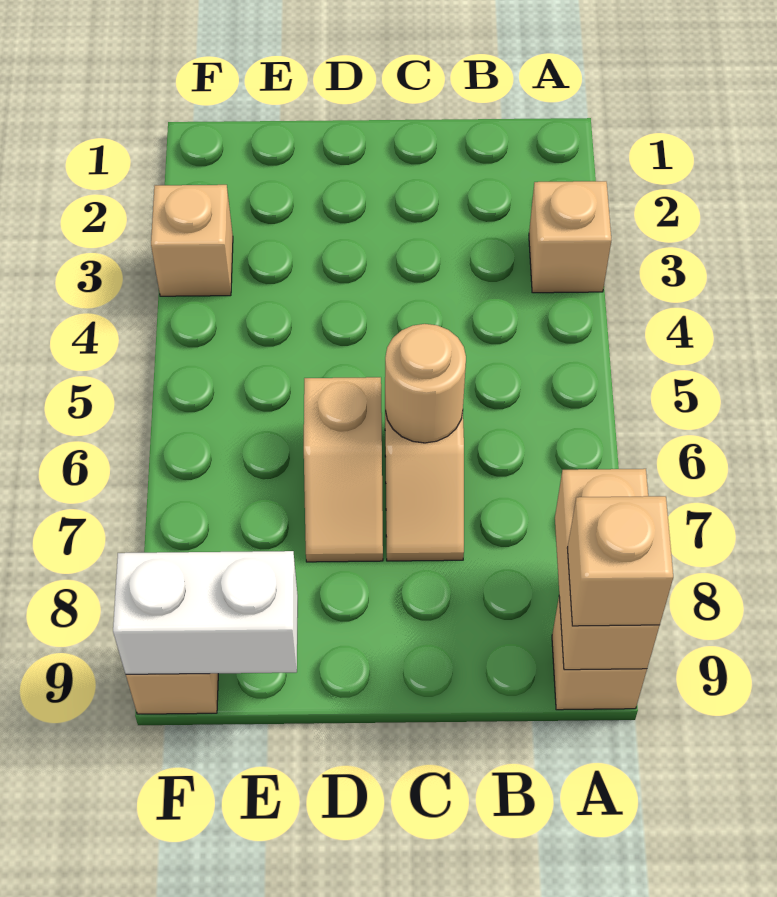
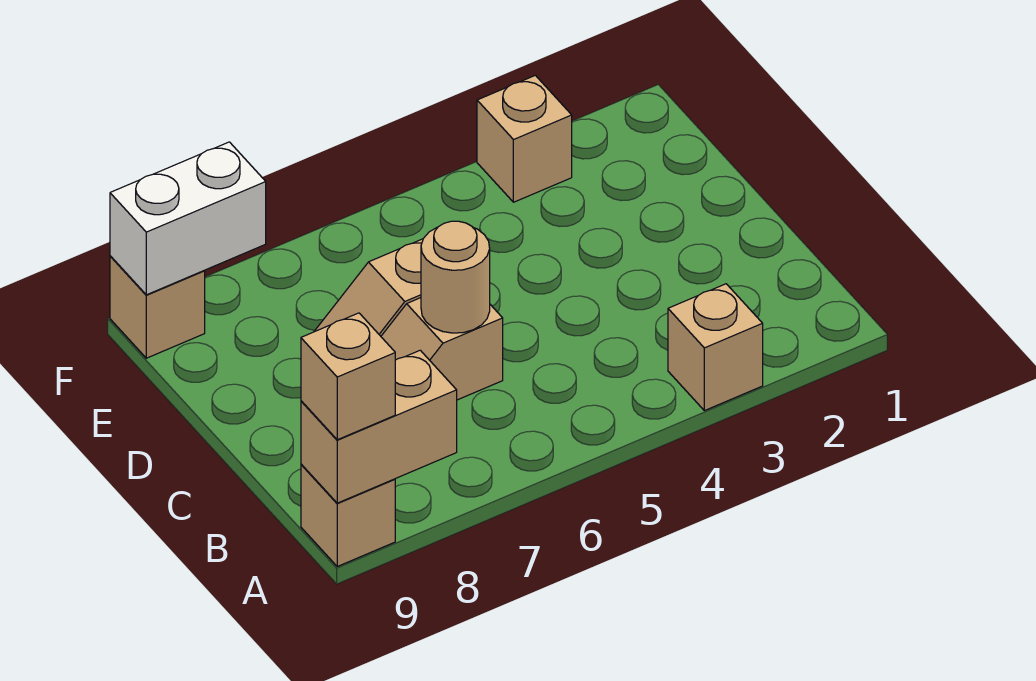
white brick E9:F9 level 2 -> white brick F8:F9 level 2

